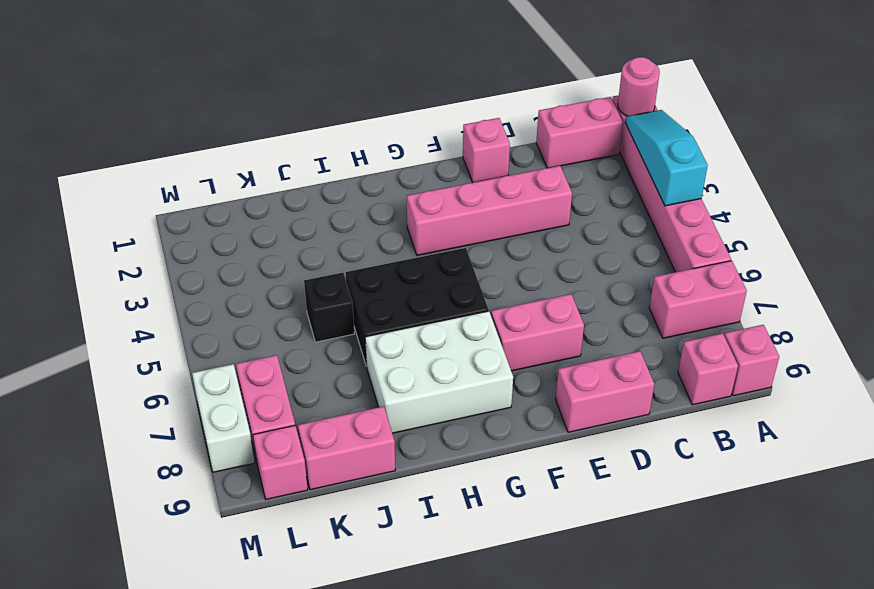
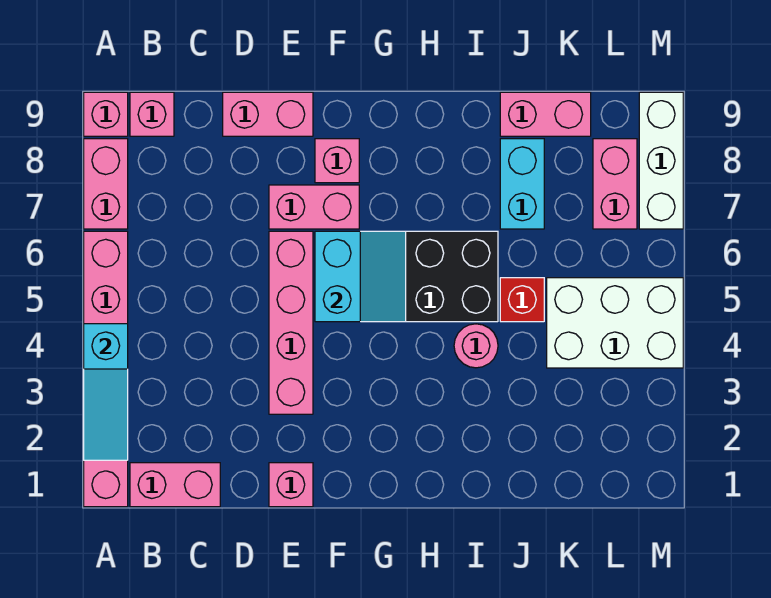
pink round brick A1 level 2 -> pink round brick I4 level 1
pink brick A7:B7 level 1 -> pink brick A7:A8 level 1
pink brick D3:G3 level 1 -> pink brick E3:E6 level 1
none -> cyan slope F5:G6 level 2 top F
white brick G7:I8 level 1 -> white brick K4:M5 level 1
black brick J5 level 1 -> red brick J5 level 1
none -> cyan brick J7:J8 level 1
pink brick L9 level 1 -> pink brick F8 level 1
white brick M7:M8 level 1 -> white brick M7:M9 level 1

